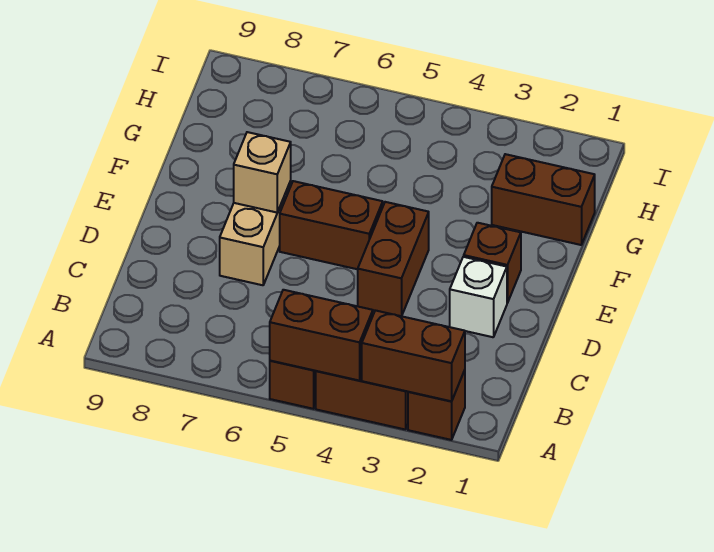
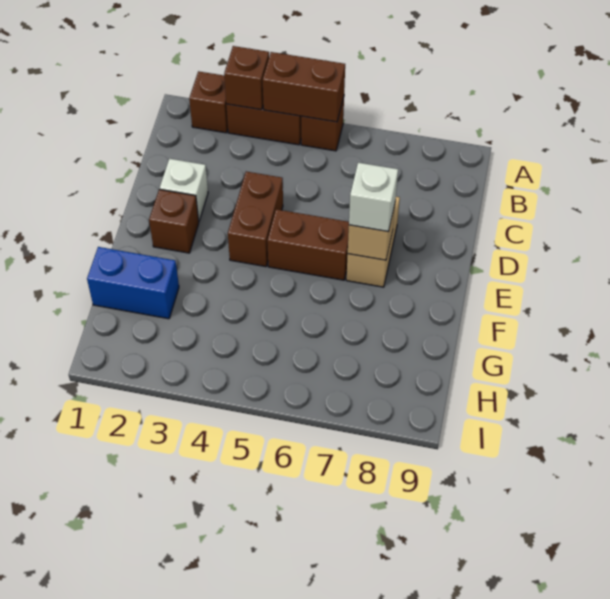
brown brick A2:A3 level 2 -> brown brick A3 level 2
none -> white brick E7 level 3
brown brick G1:G2 level 1 -> blue brick G1:G2 level 1

